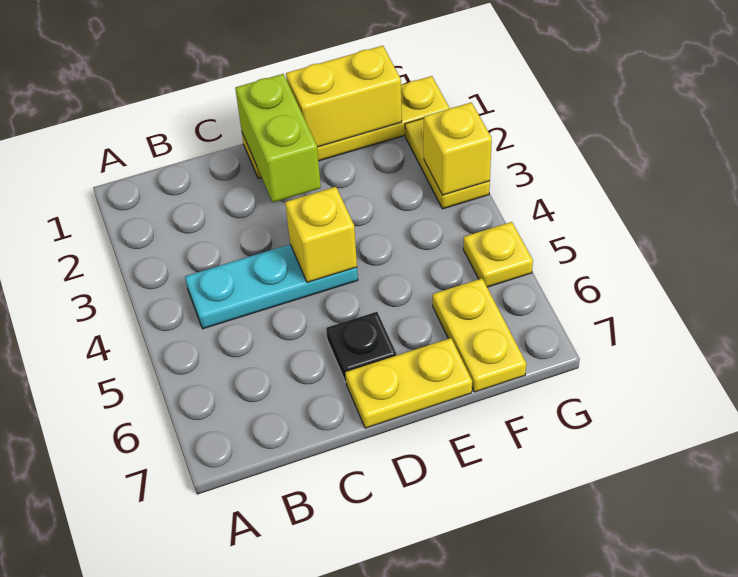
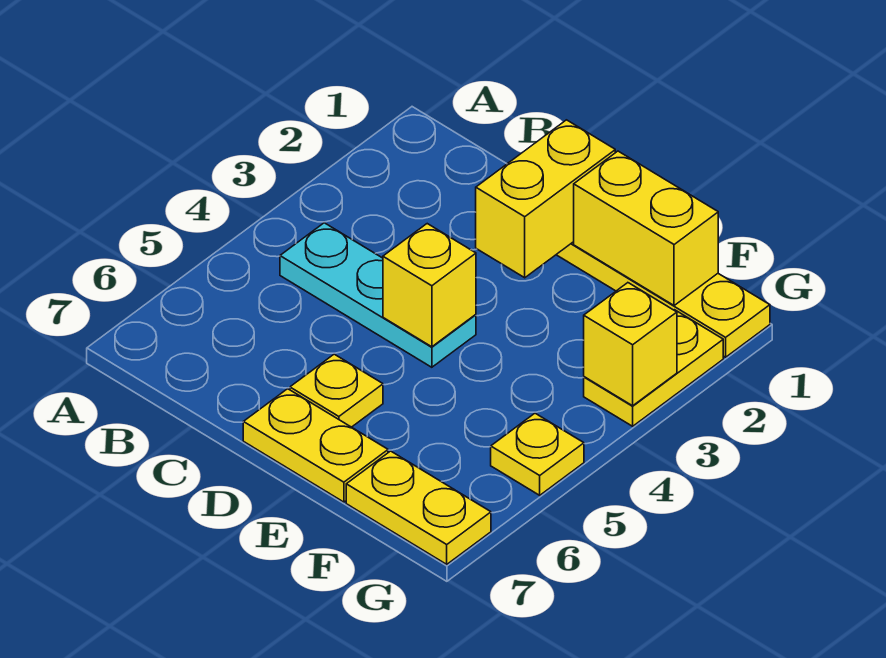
lime brick D1:D2 level 2 -> yellow brick D1:D2 level 2
black plate D6 level 1 -> yellow plate D6 level 1
yellow plate F6:F7 level 1 -> yellow plate F7:G7 level 1

